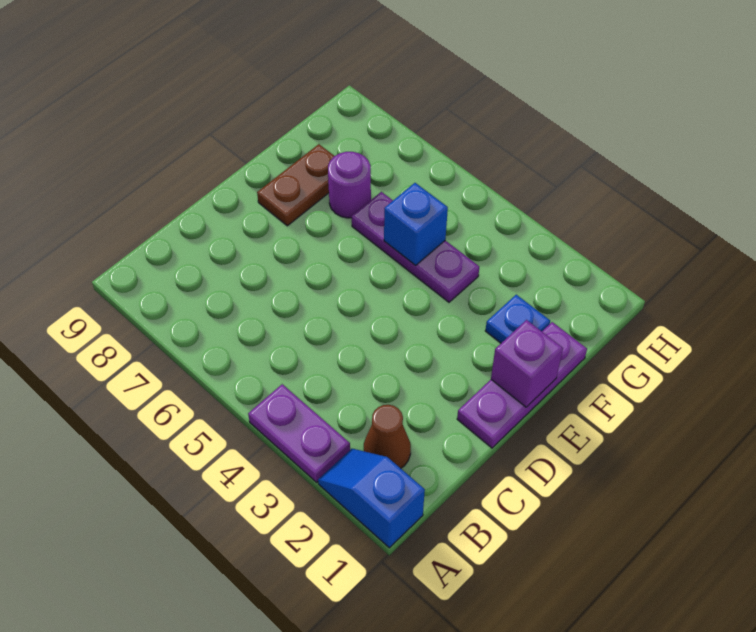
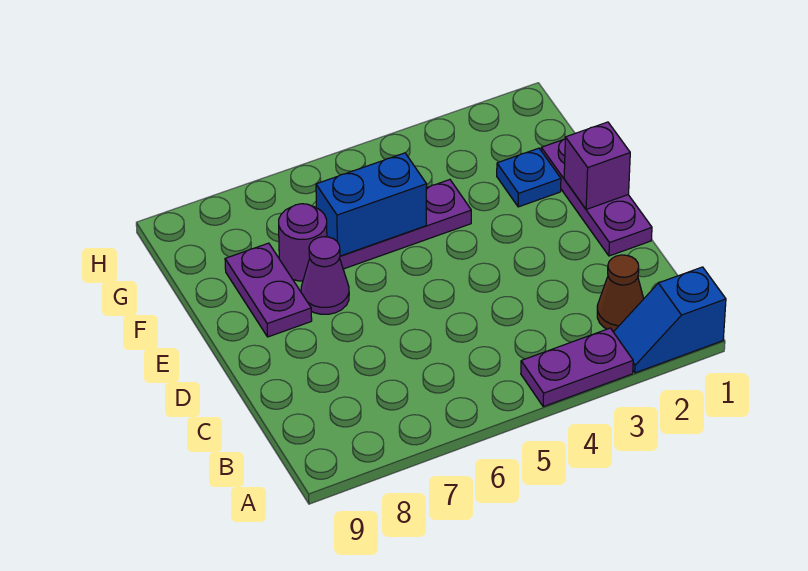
none -> purple cone E7 level 1
brown plate E8:F8 level 1 -> purple plate E8:F8 level 1
blue brick F5 level 2 -> blue brick F5:F6 level 2

